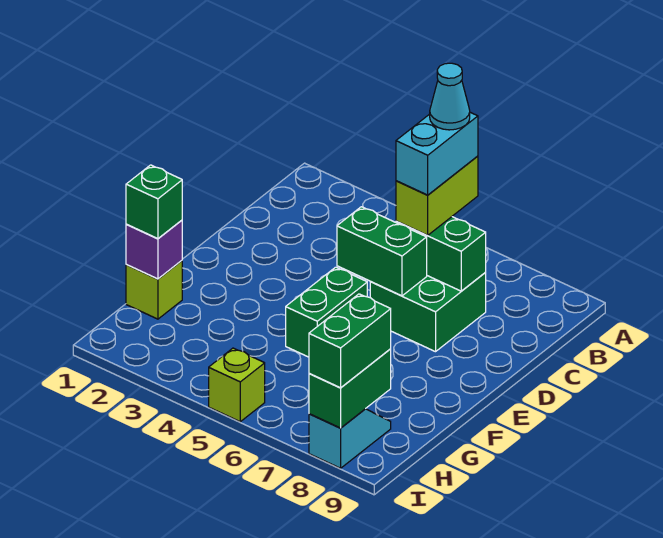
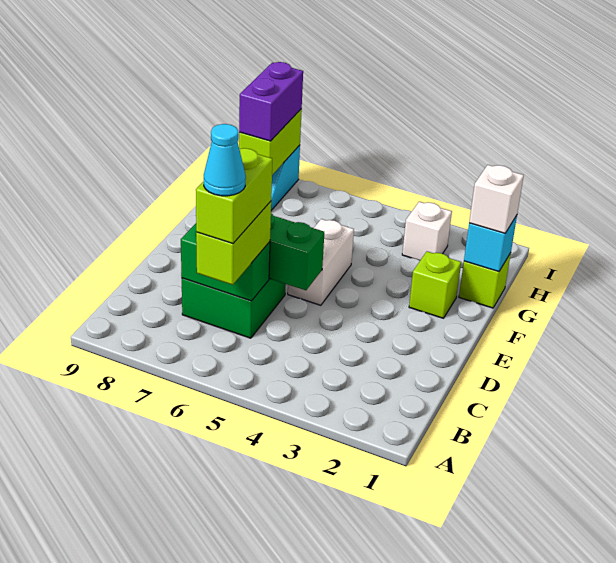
cyan brick B6:C6 level 4 -> lime brick B6:C6 level 4
green brick E5:F5 level 1 -> white brick E5:F5 level 1
purple brick G1 level 2 -> cyan brick G1 level 2
green brick G1 level 3 -> white brick G1 level 3
none -> white brick H3 level 1
green brick H8:I8 level 2 -> lime brick H8:I8 level 2
green brick H8:I8 level 3 -> purple brick H8:I8 level 3
lime brick I5 level 1 -> lime brick F2 level 1

